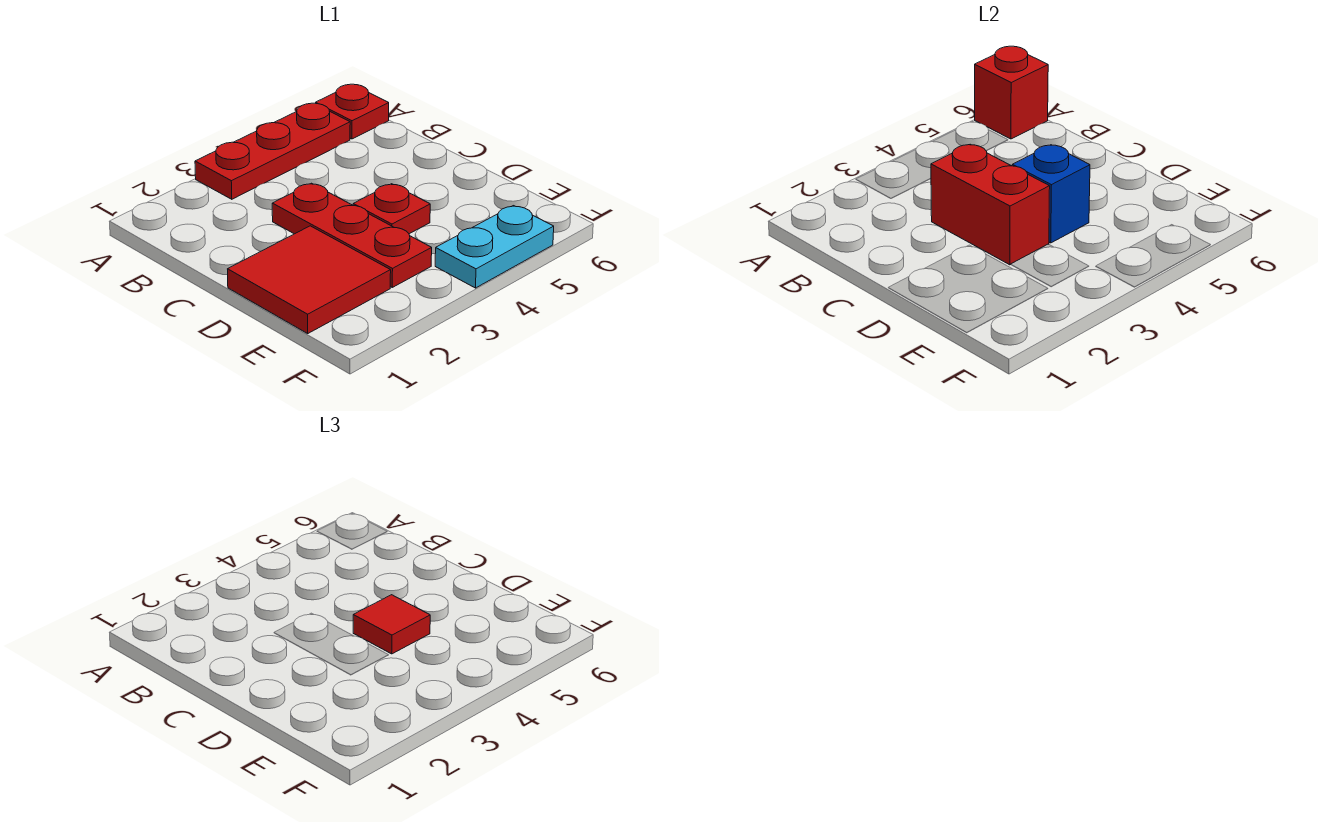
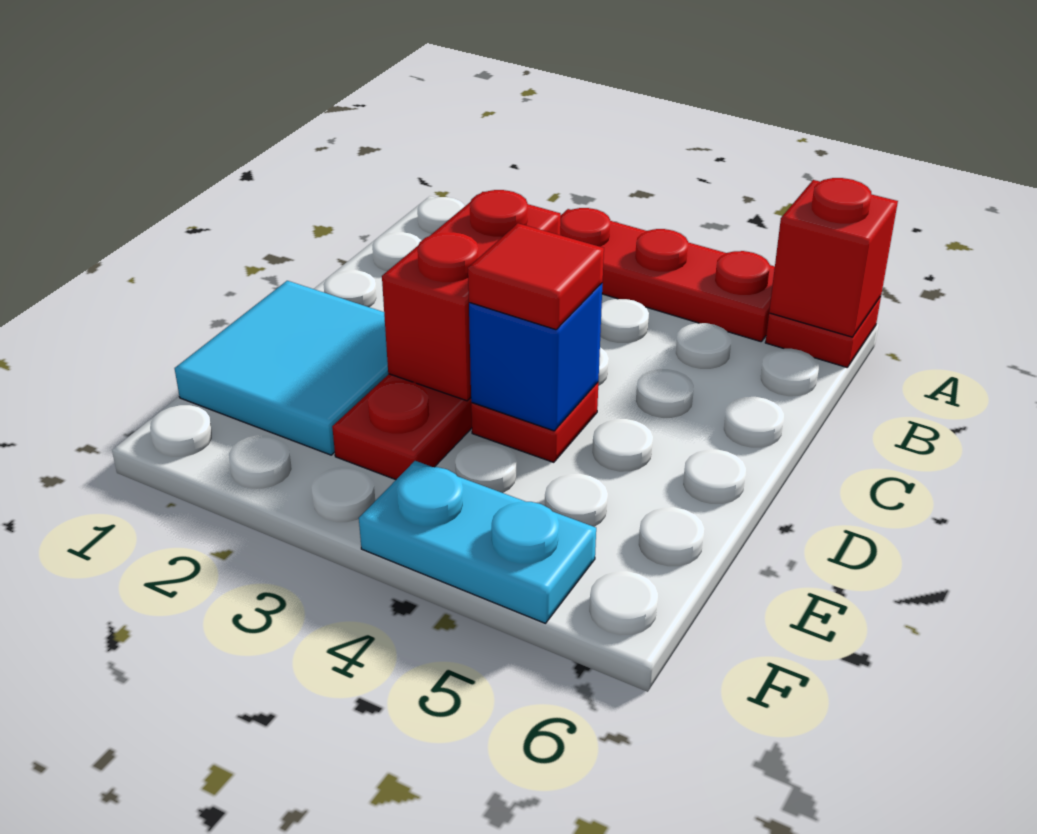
red tile D1:E2 level 1 -> cyan tile D1:E2 level 1

